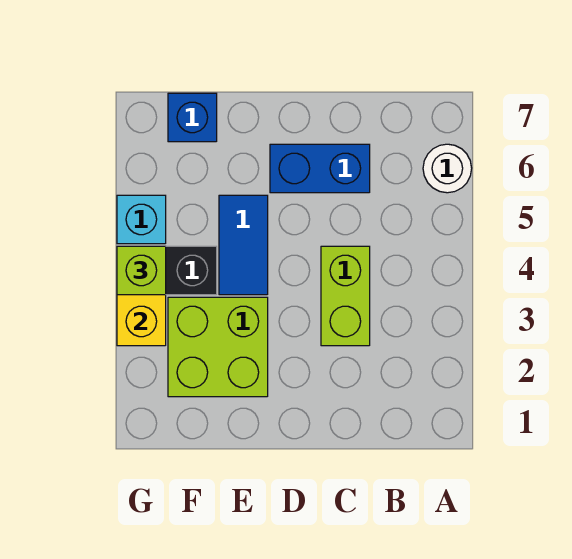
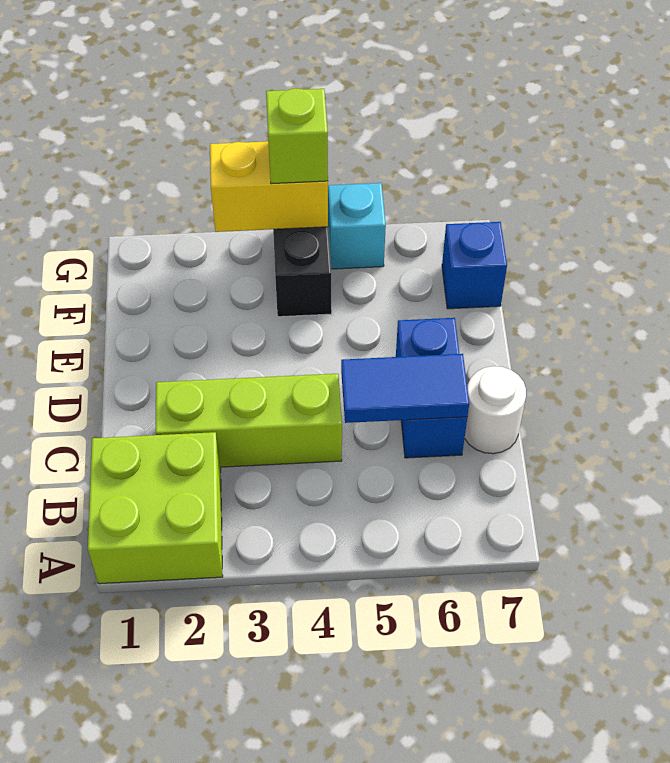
white round brick A6 level 1 -> white round brick C7 level 1
lime brick C3:C4 level 1 -> lime brick C2:C4 level 1
lime brick E2:F3 level 1 -> lime brick A1:B2 level 1
blue tile E4:E5 level 1 -> blue tile C5:C6 level 2

